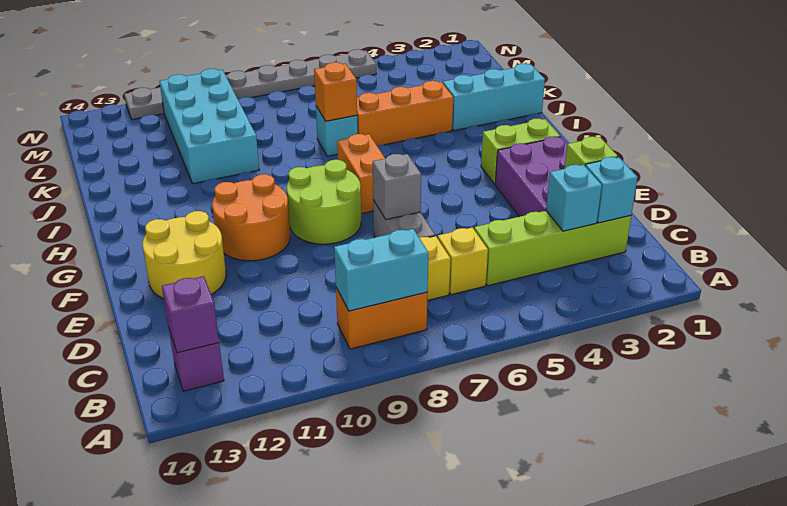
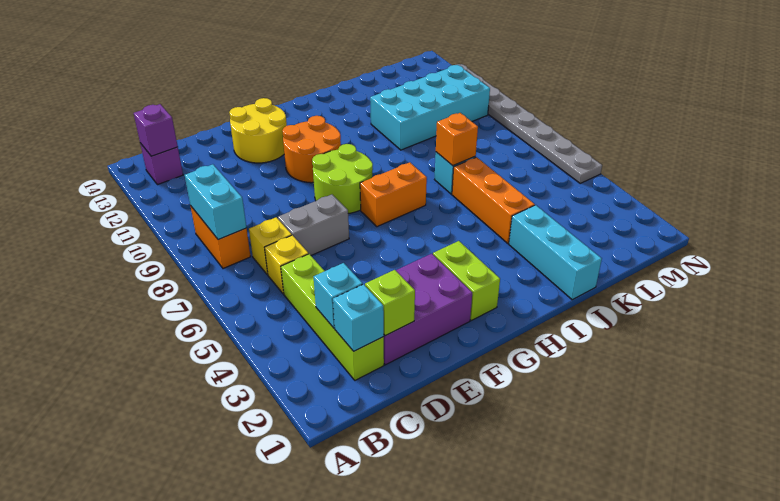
grey brick E7 level 2 -> none

